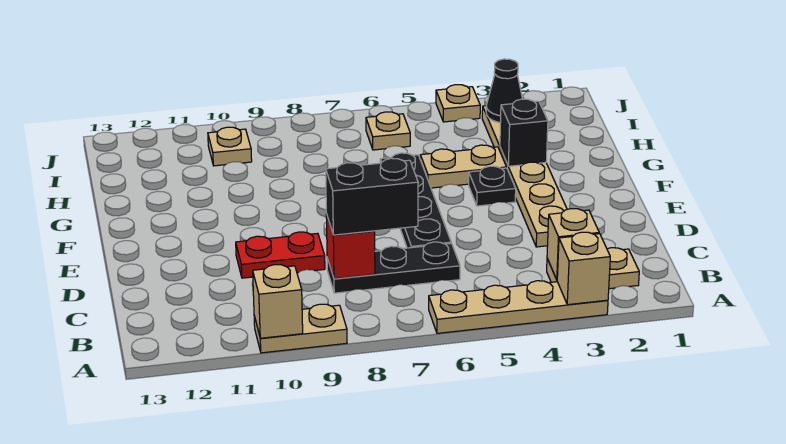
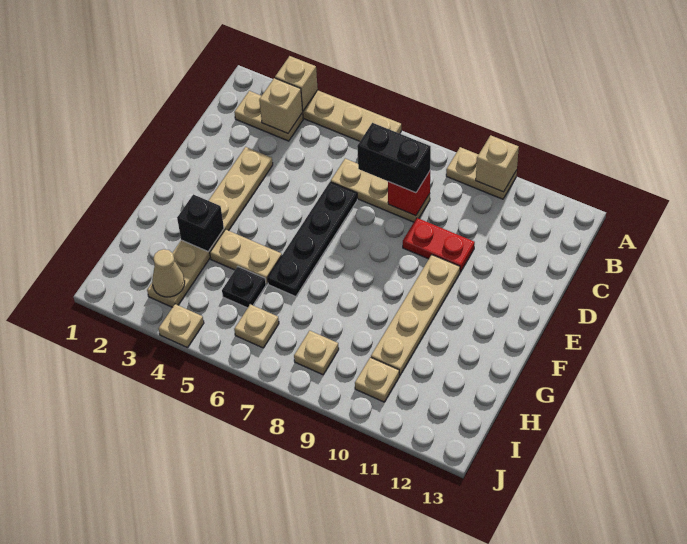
black plate C6:C8 level 1 -> tan plate C6:C8 level 1
none -> tan plate E10:H10 level 1
black plate F4 level 1 -> black plate H5 level 1
black cone I3 level 2 -> tan cone I3 level 2
none -> tan plate I8 level 1

